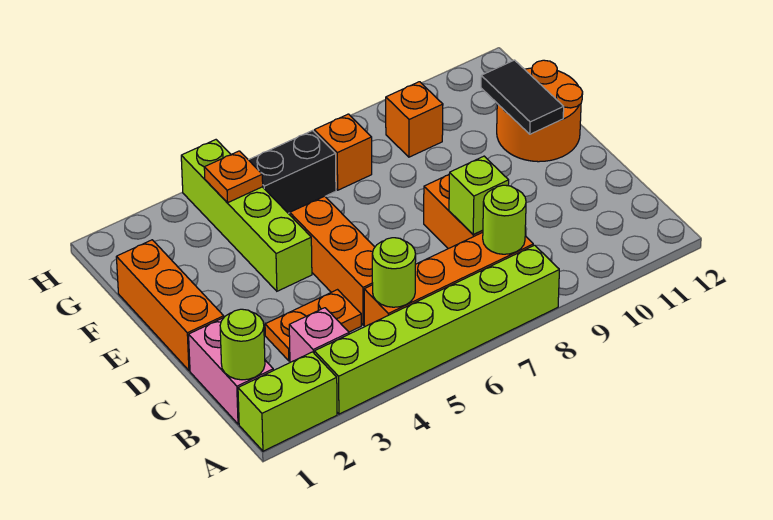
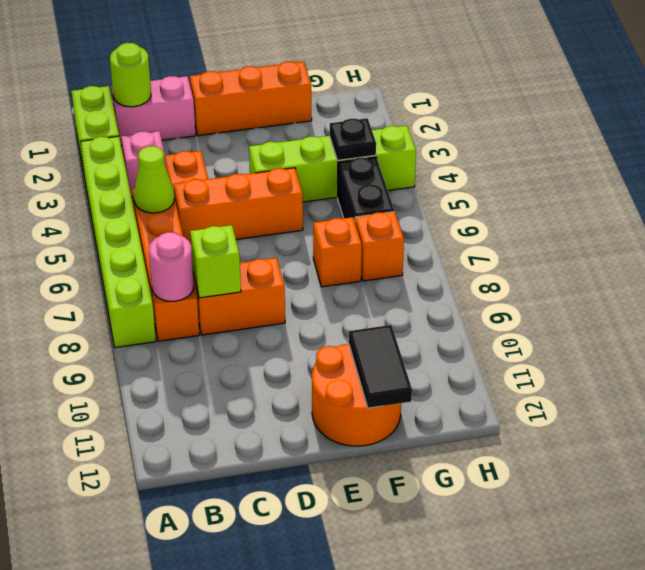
lime round brick B5 level 2 -> lime cone B5 level 2
lime round brick B8 level 2 -> pink round brick B8 level 2
black tile E11:F11 level 2 -> black tile F11:F12 level 2
orange plate G4 level 2 -> black plate G4 level 2
orange brick G9 level 1 -> orange brick F7 level 1

